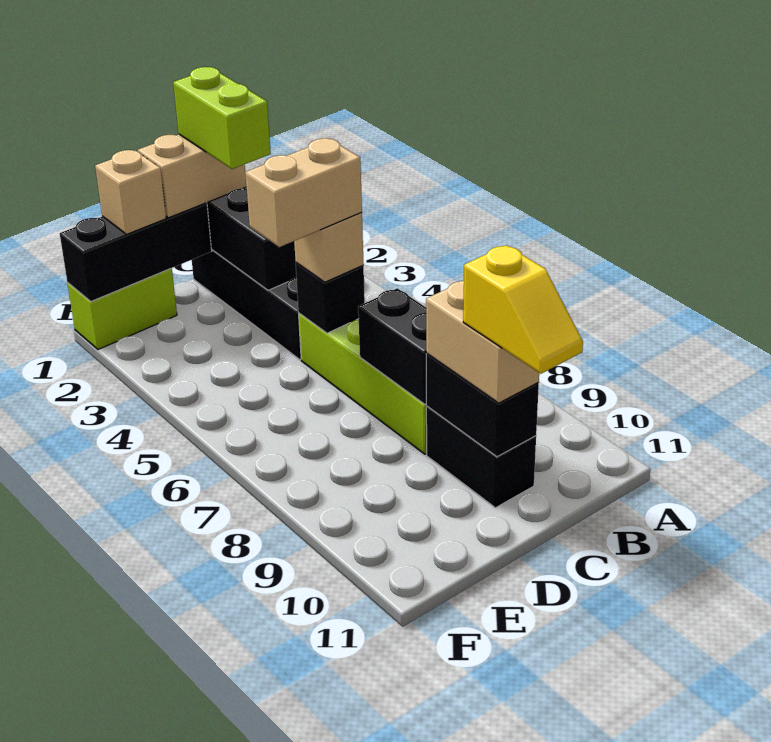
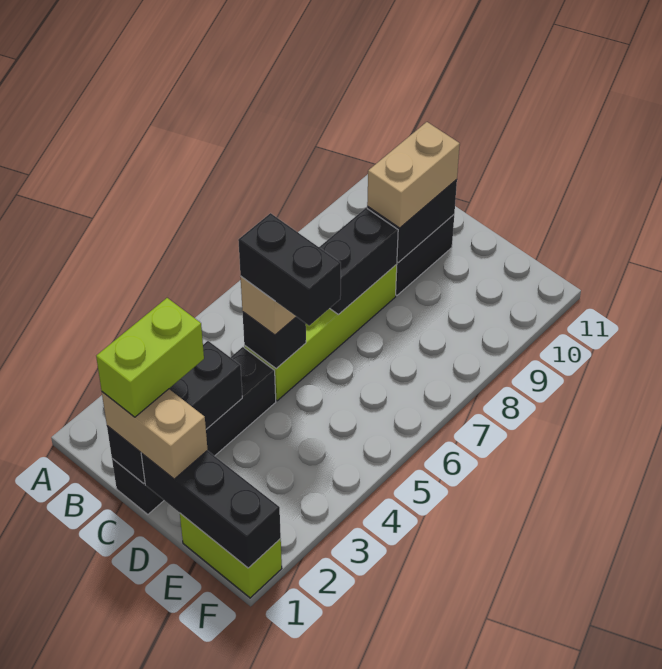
tan brick C5:D5 level 4 -> black brick C5:D5 level 4
yellow slope C10:C11 level 4 top 10 -> none
tan brick E1 level 3 -> none

